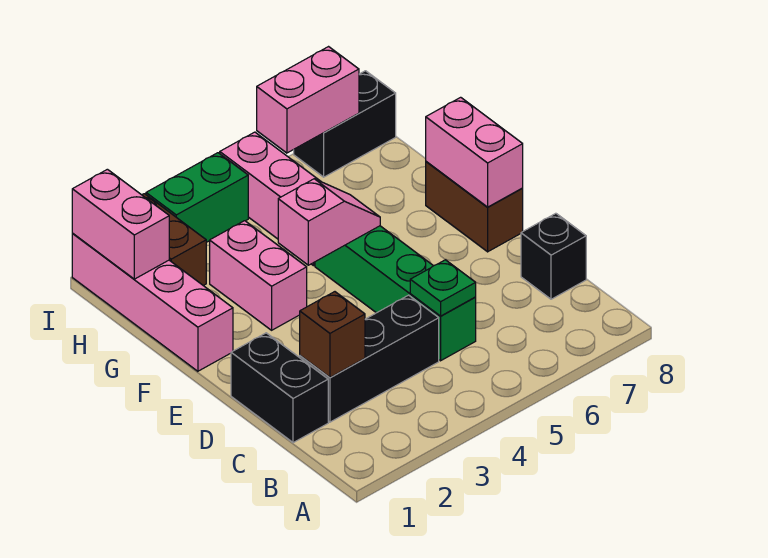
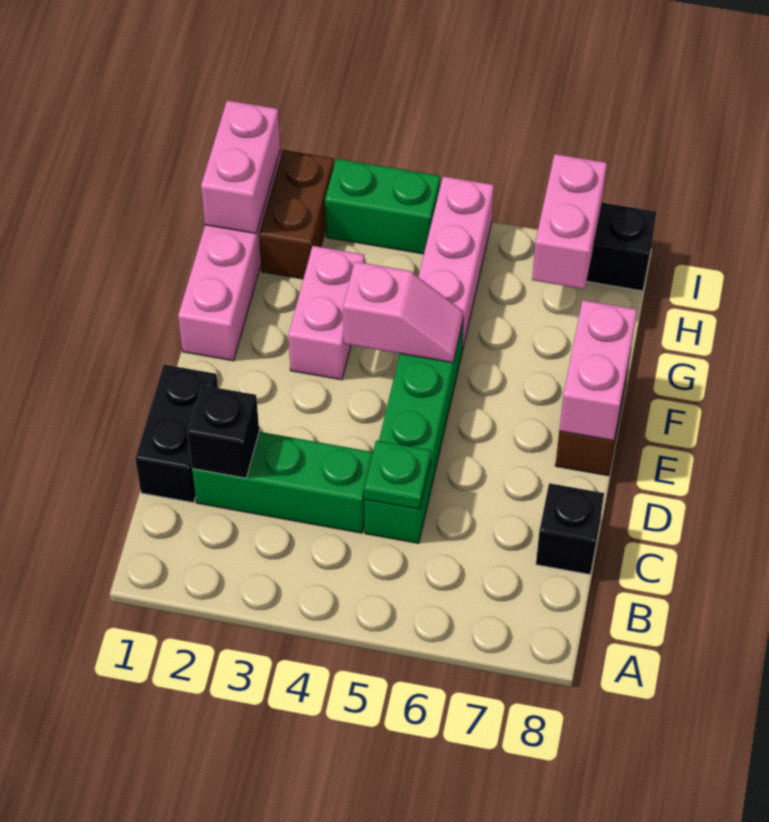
black brick C2:C4 level 1 -> green brick C2:C4 level 1
brown brick C2 level 2 -> black brick C2 level 2
pink brick I6:I7 level 2 -> pink brick H7:I7 level 2

